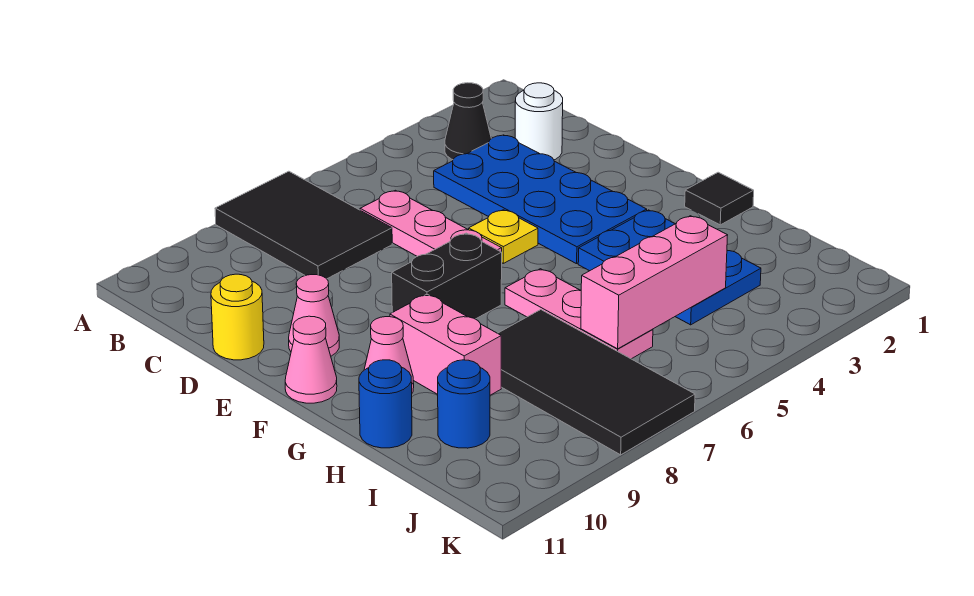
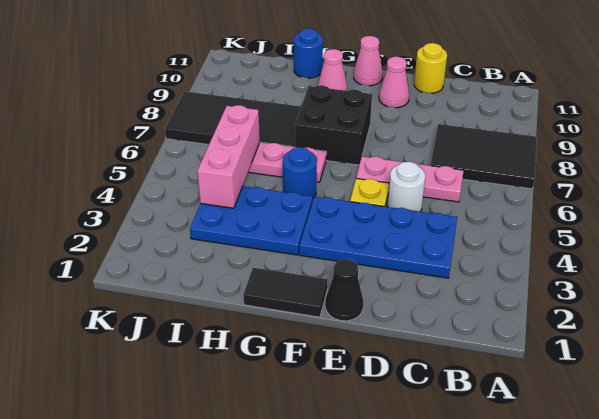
black cone B3 level 1 -> black cone E1 level 1
white round brick C2 level 1 -> white round brick D5 level 1
black brick F7:F8 level 1 -> black brick F7:G8 level 1
black tile G1 level 1 -> black tile F1:G1 level 1
pink brick G9:H9 level 1 -> none
blue round brick I10 level 1 -> blue round brick G5 level 1

